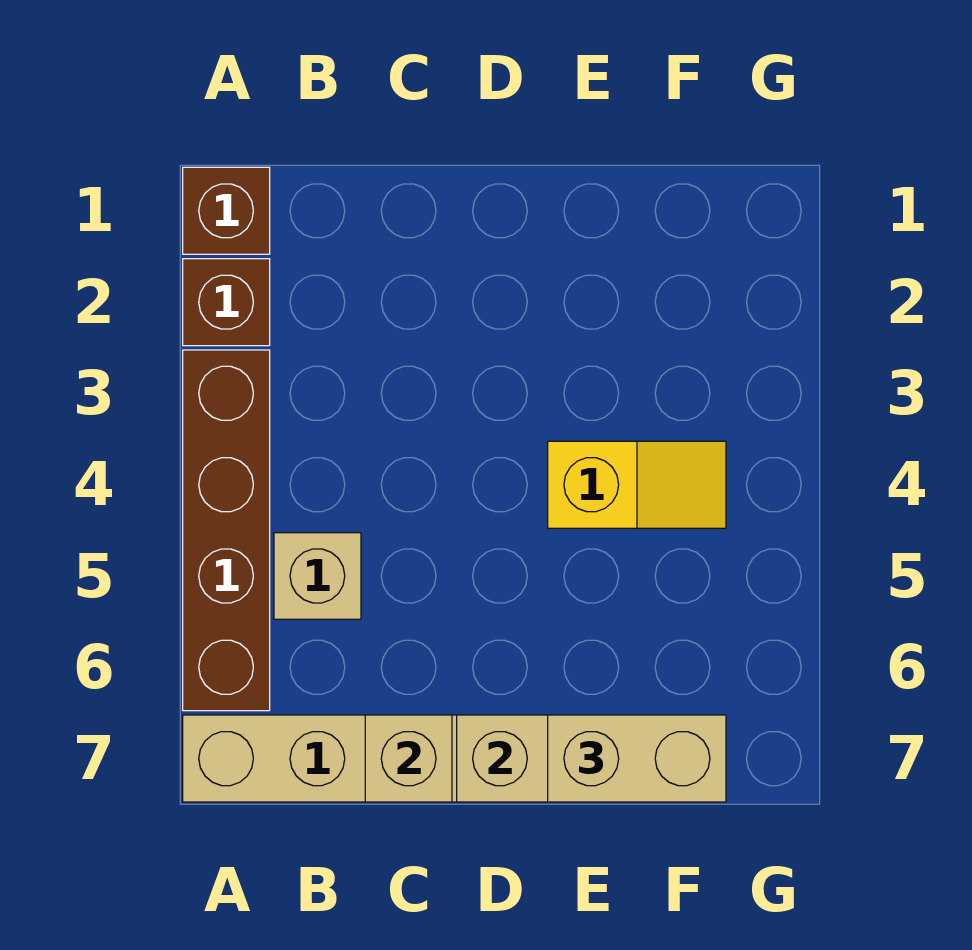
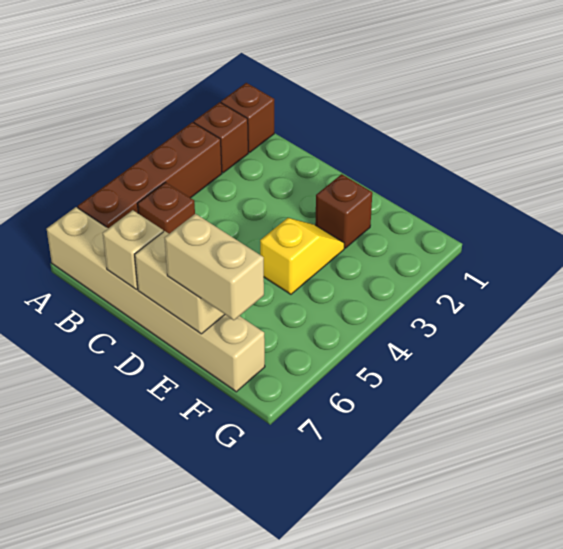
tan brick B5 level 1 -> brown brick B5 level 1
none -> brown brick E2 level 1
yellow slope E4:F4 level 1 top E -> yellow slope E3:E4 level 1 top 4

